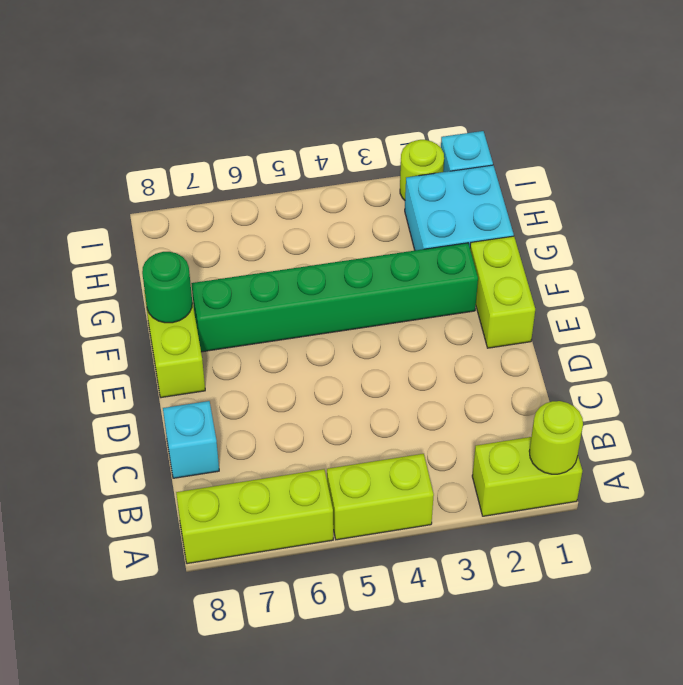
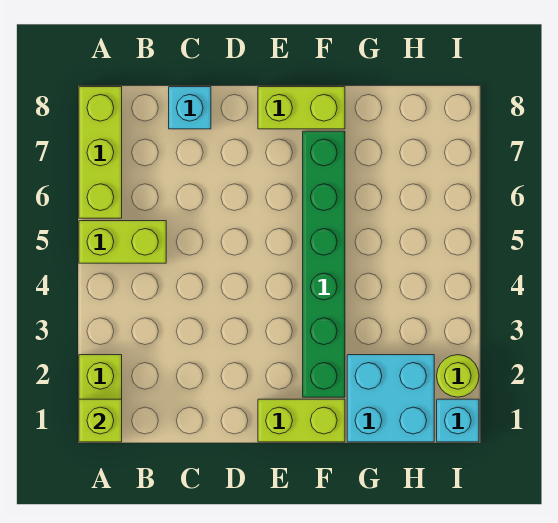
lime round brick A1 level 2 -> lime brick A1 level 2
lime brick A4:A5 level 1 -> lime brick A5:B5 level 1
green round brick F8 level 2 -> none

